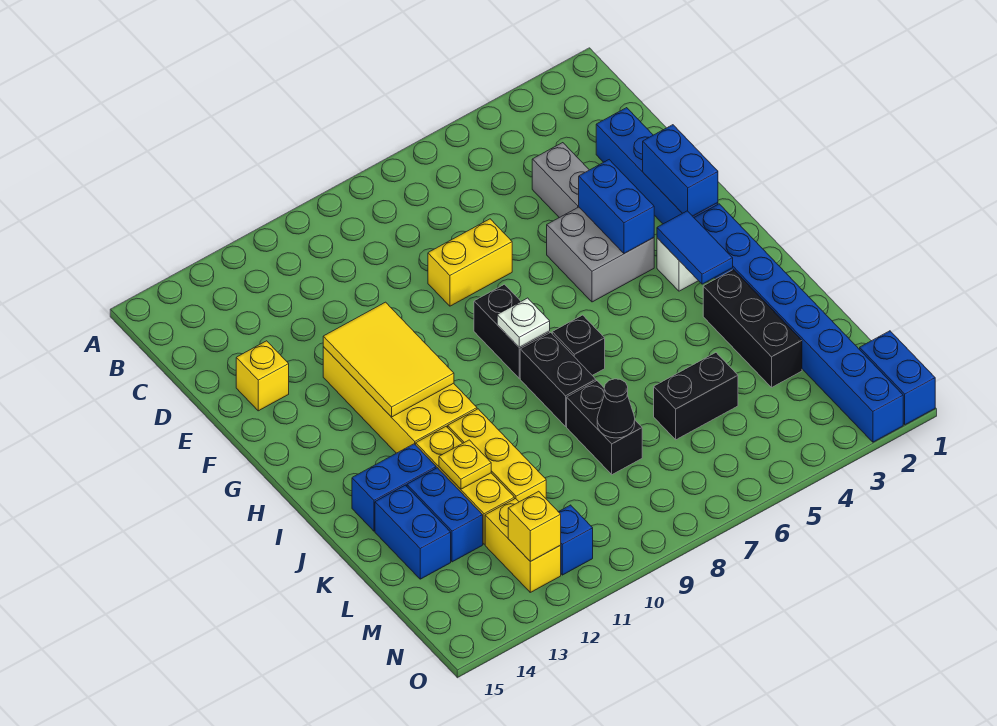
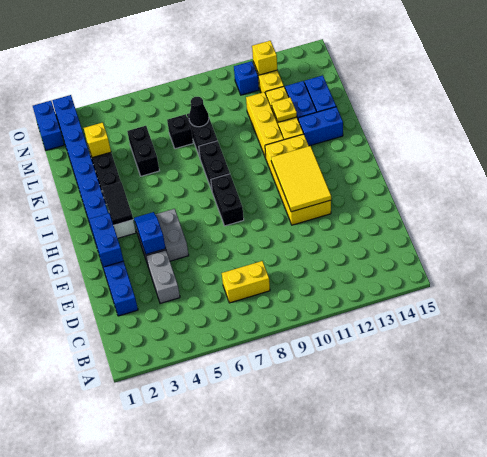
yellow brick E7:E8 level 1 -> yellow brick C7:C8 level 1
yellow brick E14 level 1 -> yellow brick L3 level 2
blue brick F4:G4 level 2 -> blue slope F4:G4 level 2 top F
blue tile H3:I3 level 2 -> black tile H3:I3 level 2
white plate H8 level 2 -> none
black brick I7 level 1 -> black brick L7 level 1
black brick L5:L6 level 1 -> black brick K5:L5 level 1

